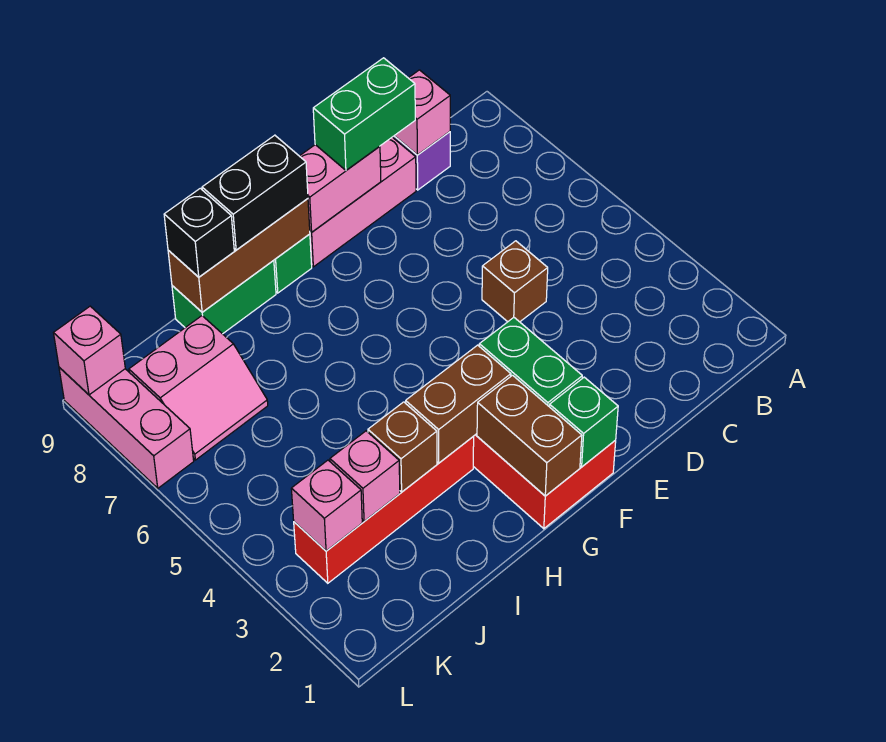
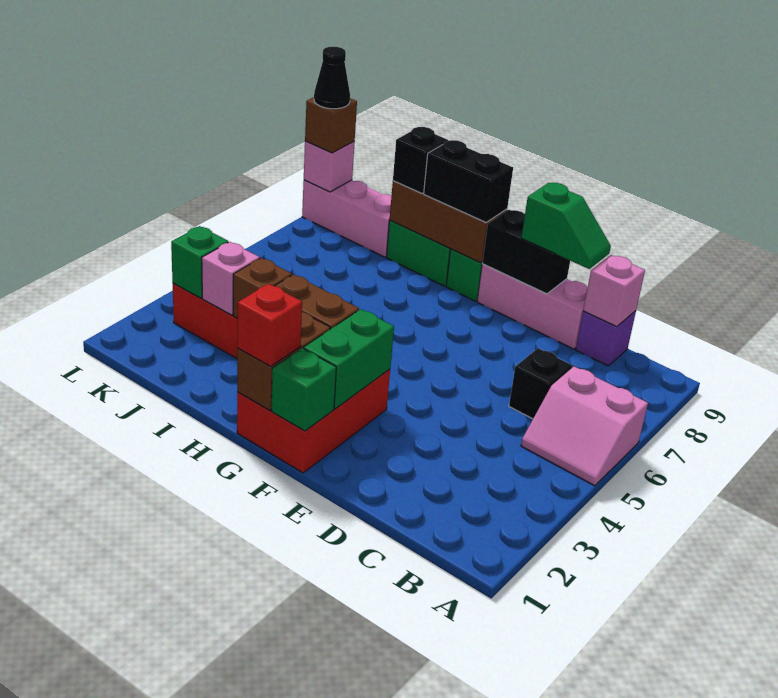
none -> black brick C6 level 1
brown brick D5 level 1 -> brown brick L9 level 3
green brick D9:E9 level 3 -> green slope D9:E9 level 3 top E
pink brick E9:F9 level 2 -> black brick E9:F9 level 2
none -> red brick G1 level 3
pink slope J7:K8 level 1 top 8 -> pink slope A5:B6 level 1 top 6
pink brick K3 level 2 -> green brick K3 level 2
pink brick L7:L9 level 1 -> pink brick J9:L9 level 1
none -> black cone L9 level 4

